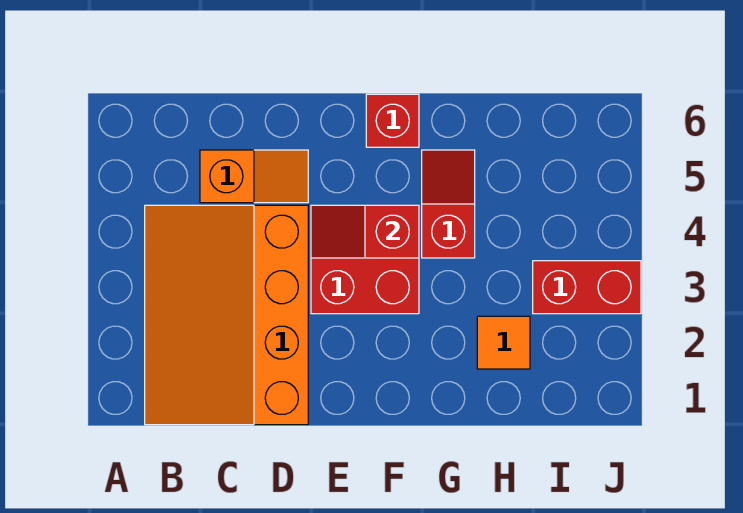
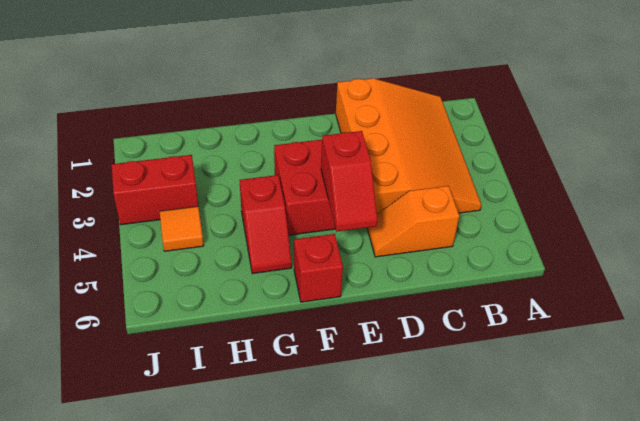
red slope E4:F4 level 2 top F -> red slope E4:E5 level 2 top 4
orange tile H2 level 1 -> orange tile I4 level 1

